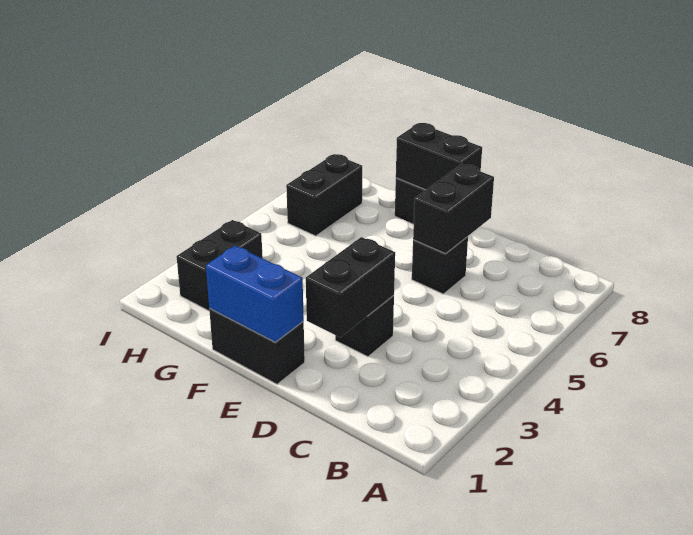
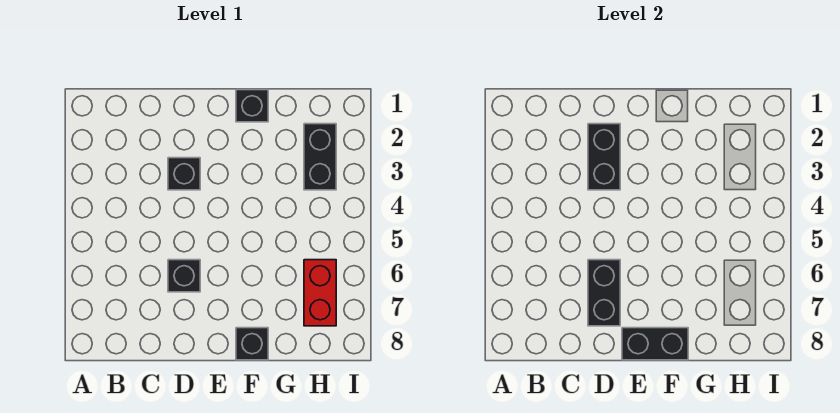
black brick E1:F1 level 1 -> black brick F1 level 1
blue brick E1:F1 level 2 -> none
black brick H6:H7 level 1 -> red brick H6:H7 level 1

